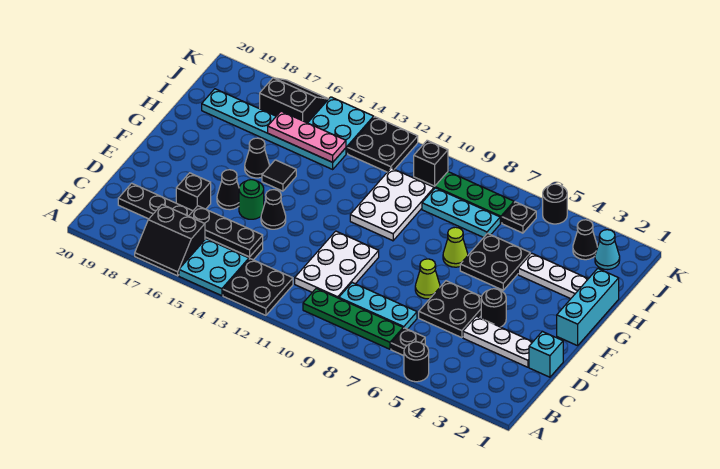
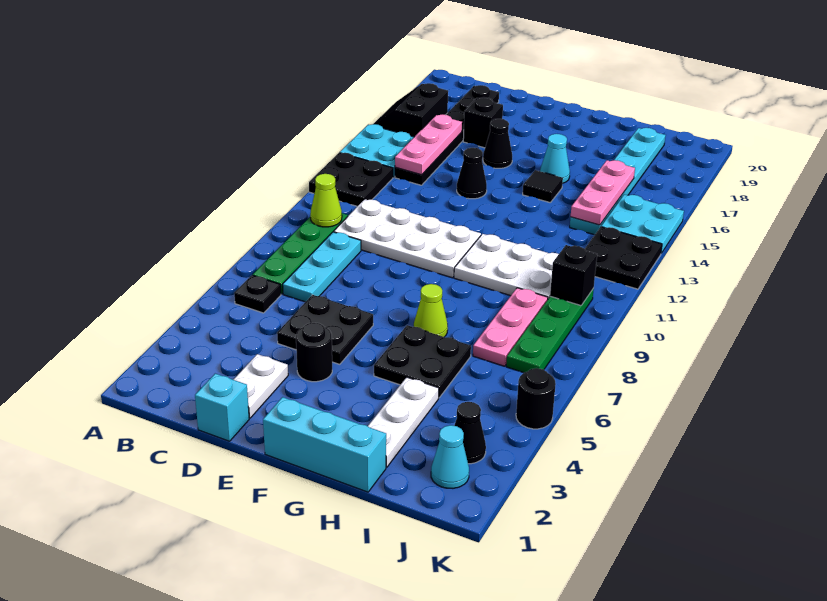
black round brick A5 level 1 -> none
white plate C10:E11 level 1 -> white plate C10:F11 level 1
black plate C14:C16 level 2 -> pink plate C14:C16 level 2
white plate D2:D4 level 1 -> white plate D2:D3 level 1
lime cone E7 level 1 -> lime cone B10 level 2
green round brick E15 level 1 -> none
black cone G16 level 1 -> cyan cone G16 level 1
cyan plate I7:I9 level 1 -> pink plate I7:I9 level 1
black plate J6 level 1 -> none
black slope J16:K17 level 1 top J -> none

